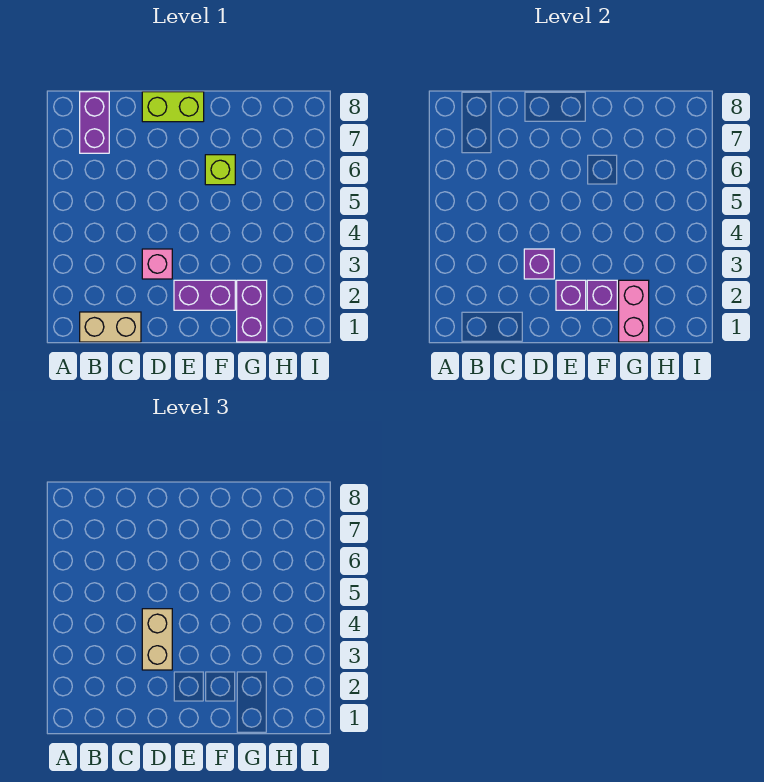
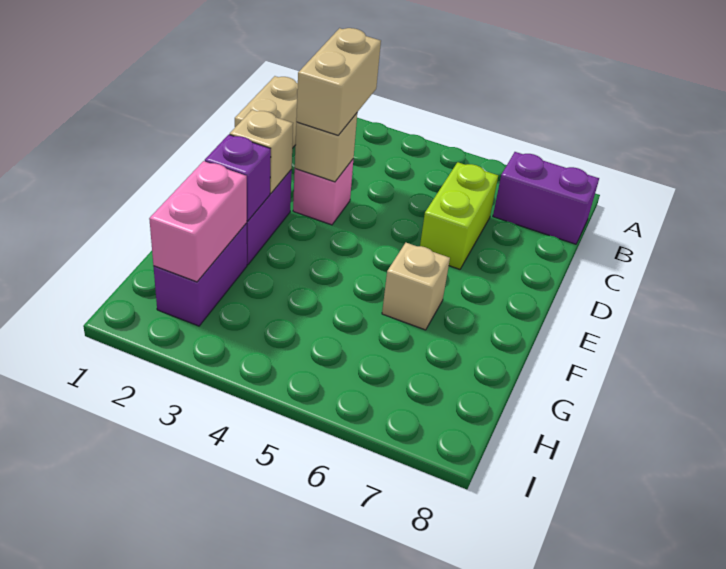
purple brick D3 level 2 -> tan brick D3 level 2
tan brick D3:D4 level 3 -> tan brick C3:D3 level 3
lime brick D8:E8 level 1 -> lime brick C6:D6 level 1
purple brick E2 level 2 -> tan brick E2 level 2
lime brick F6 level 1 -> tan brick F6 level 1
purple brick G1:G2 level 1 -> purple brick G2:H2 level 1
pink brick G1:G2 level 2 -> pink brick G2:H2 level 2

